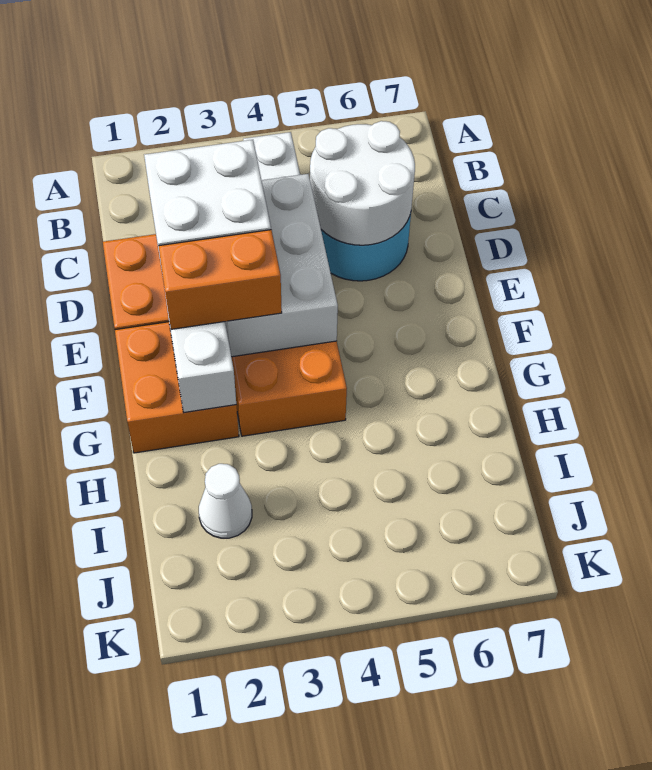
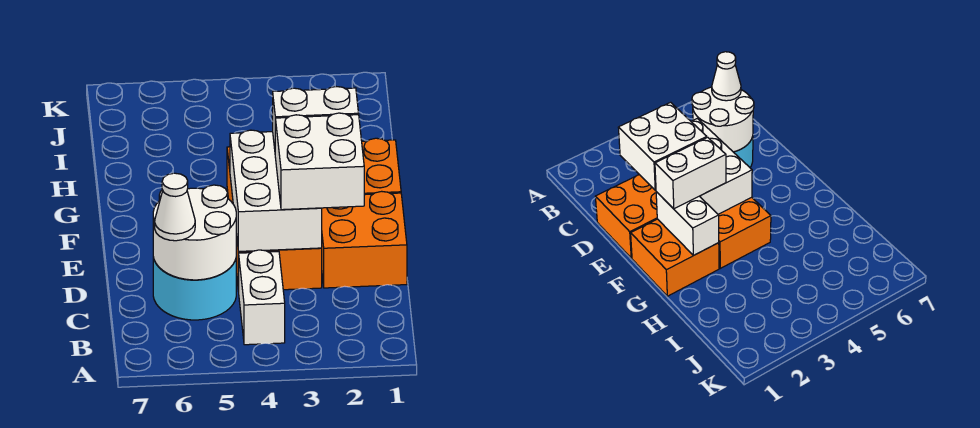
orange brick F2:F3 level 3 -> white brick F2:F3 level 3
white cone I2 level 1 -> white cone C6 level 3

